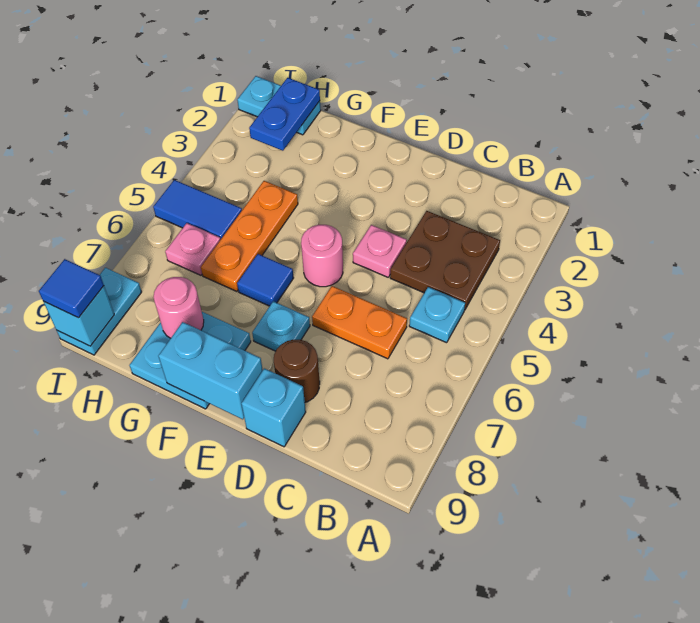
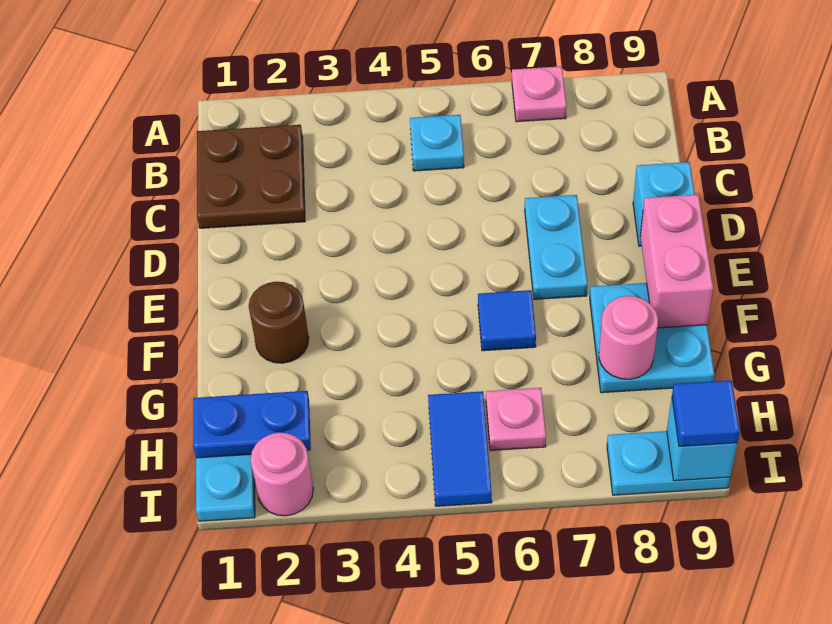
brown plate B3:C4 level 1 -> brown plate B1:C2 level 1
orange plate C6:D6 level 1 -> none
pink plate D4 level 1 -> pink plate A7 level 1
brown round brick D8 level 1 -> brown round brick F2 level 1
pink round brick E5 level 1 -> pink round brick I2 level 1
cyan plate E7 level 1 -> cyan plate D7:E7 level 1
cyan brick E9:F9 level 2 -> pink brick E9:F9 level 2
orange plate G4:G6 level 1 -> none

